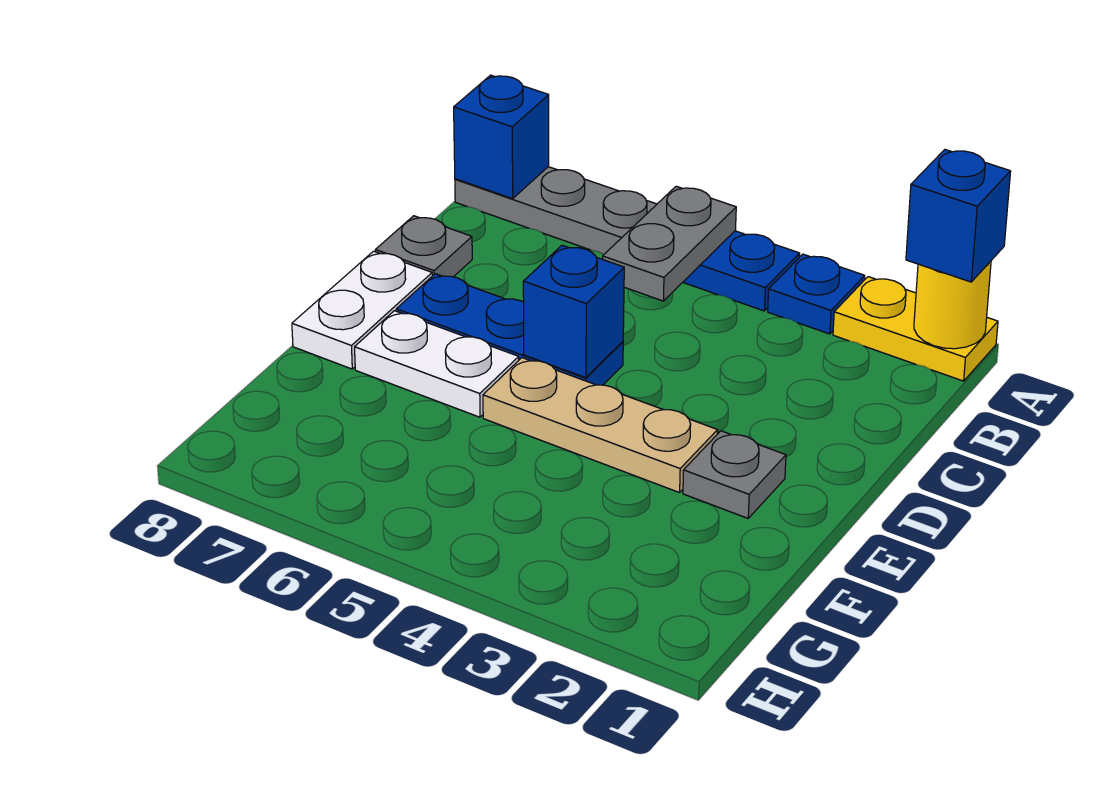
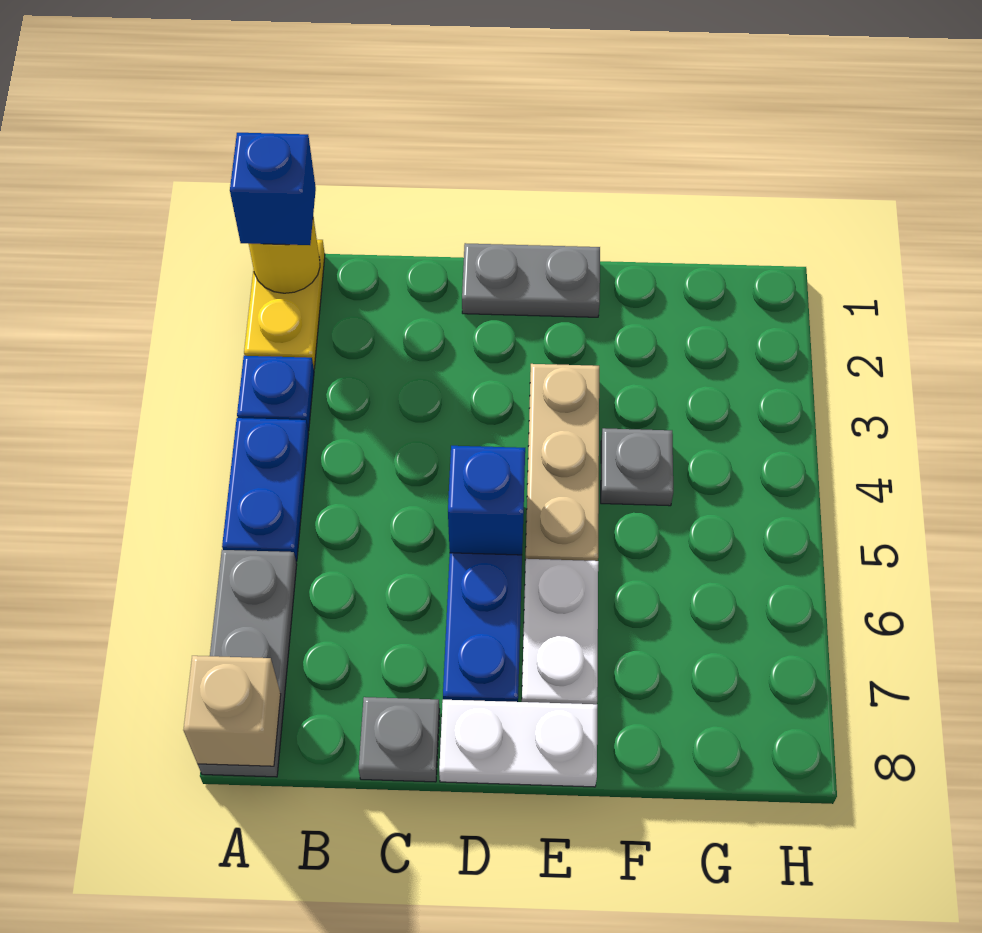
grey plate A5:B5 level 2 -> grey plate D1:E1 level 1
blue brick A8 level 2 -> tan brick A8 level 2
grey plate E2 level 1 -> grey plate F4 level 1

